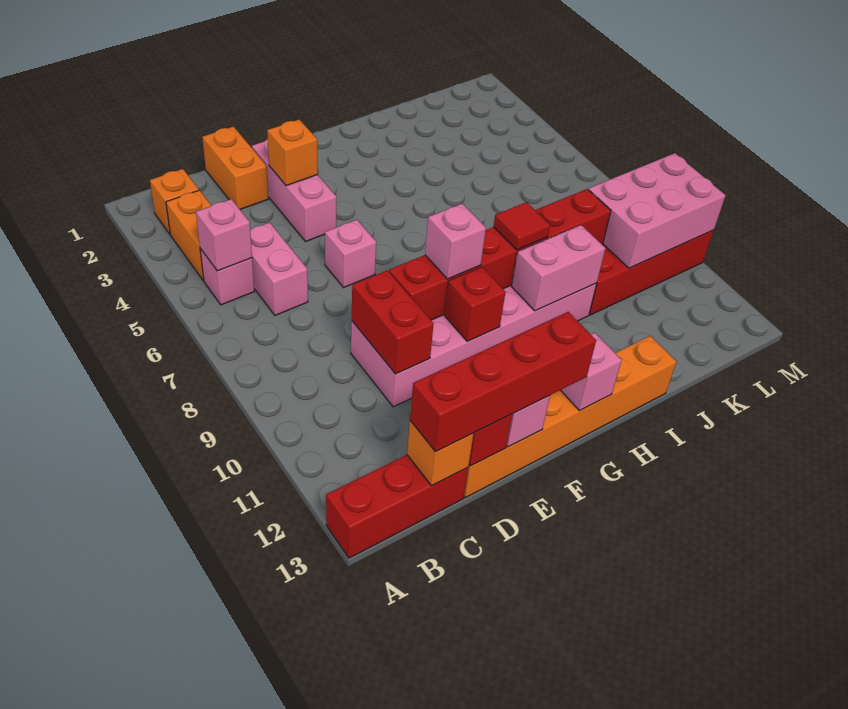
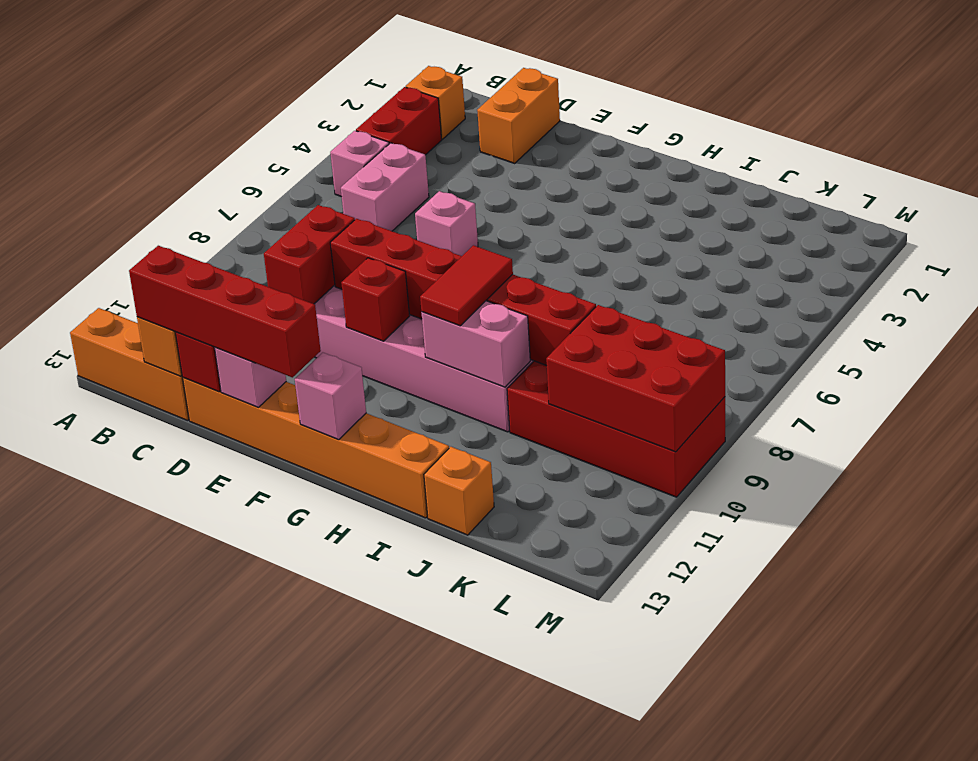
red brick A13:C13 level 1 -> orange brick A13:C13 level 1
orange brick B3:B4 level 1 -> red brick B3:B4 level 1
pink brick B5 level 2 -> none
pink brick E2:E4 level 1 -> none
orange brick E3 level 2 -> orange brick J13 level 1
pink brick F9 level 3 -> none
red tile H9 level 3 -> red tile H9:H10 level 3
pink brick K9:M10 level 2 -> red brick K9:M10 level 2

